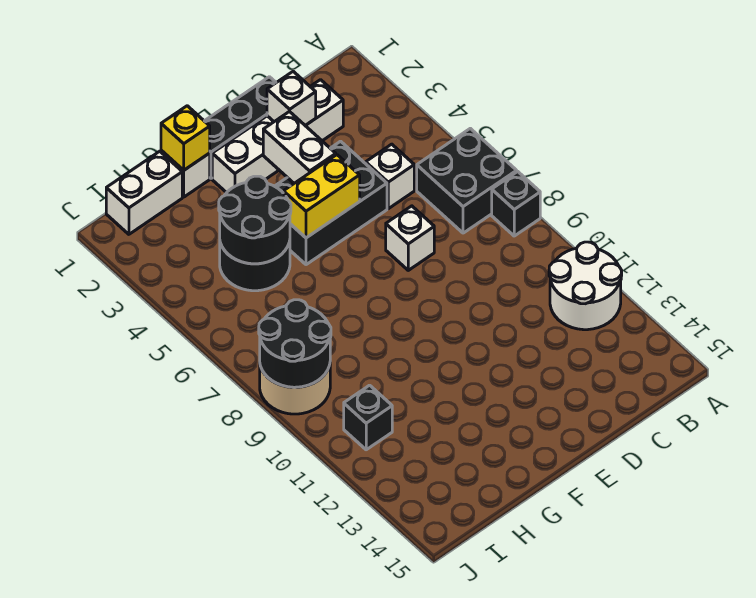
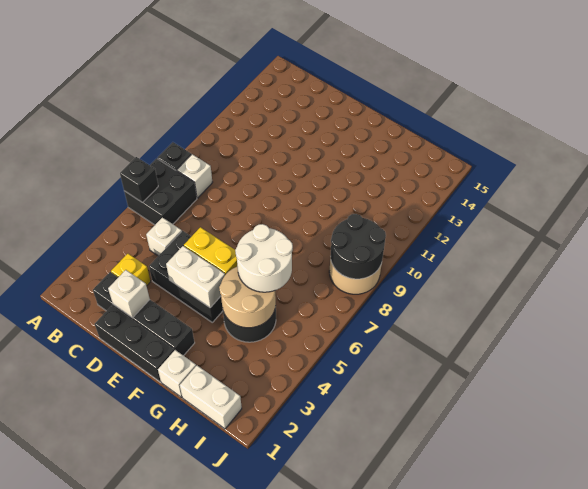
white round brick A11:B12 level 1 -> white round brick G5:H6 level 3
white brick C2:F2 level 1 -> black brick C2:F2 level 1
white brick D7 level 1 -> white brick B8 level 1
white brick E3:E4 level 2 -> white brick E4:F4 level 2
yellow brick G1 level 2 -> yellow brick C3 level 1
black round brick G4:H5 level 2 -> tan round brick G4:H5 level 2
black brick I11 level 1 -> black brick A6 level 2

